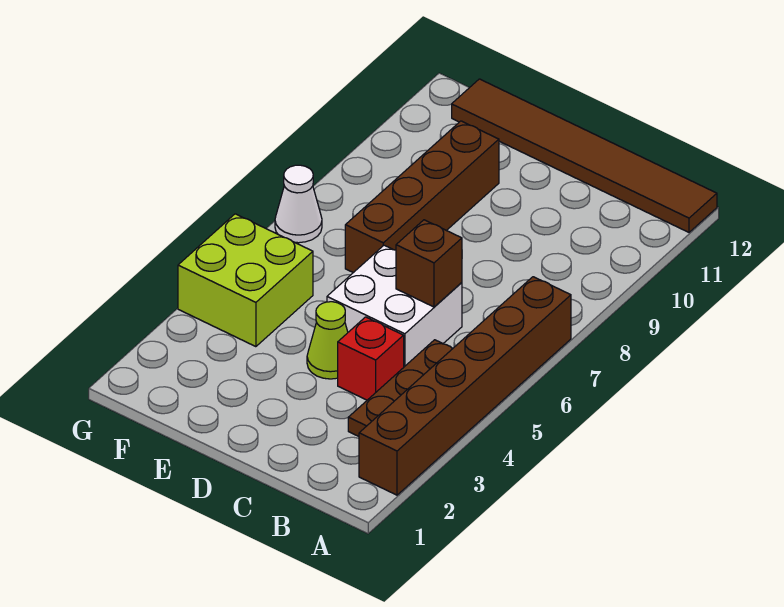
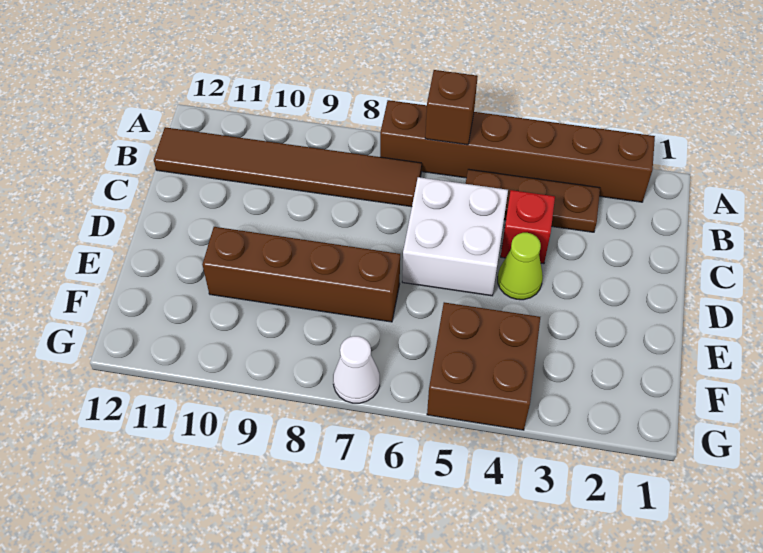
brown tile A12:F12 level 1 -> brown tile B7:B12 level 1
brown brick C6 level 2 -> brown brick A6 level 2
lime brick F4:G5 level 1 -> brown brick F4:G5 level 1

